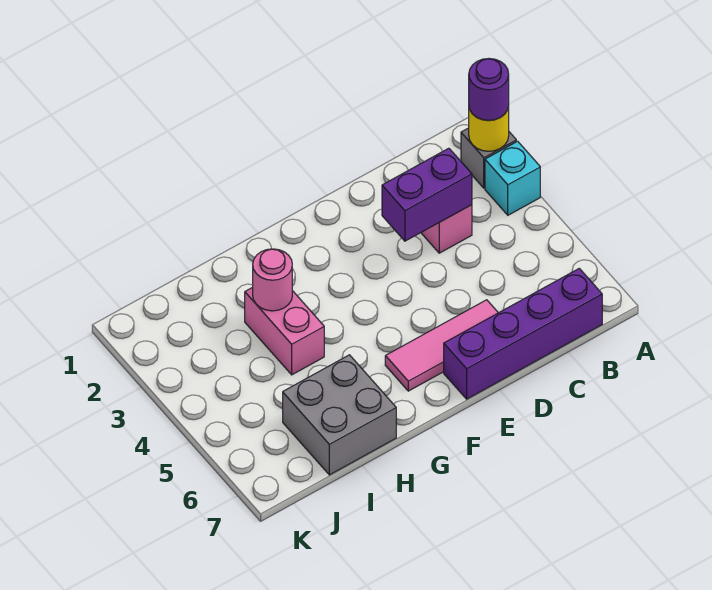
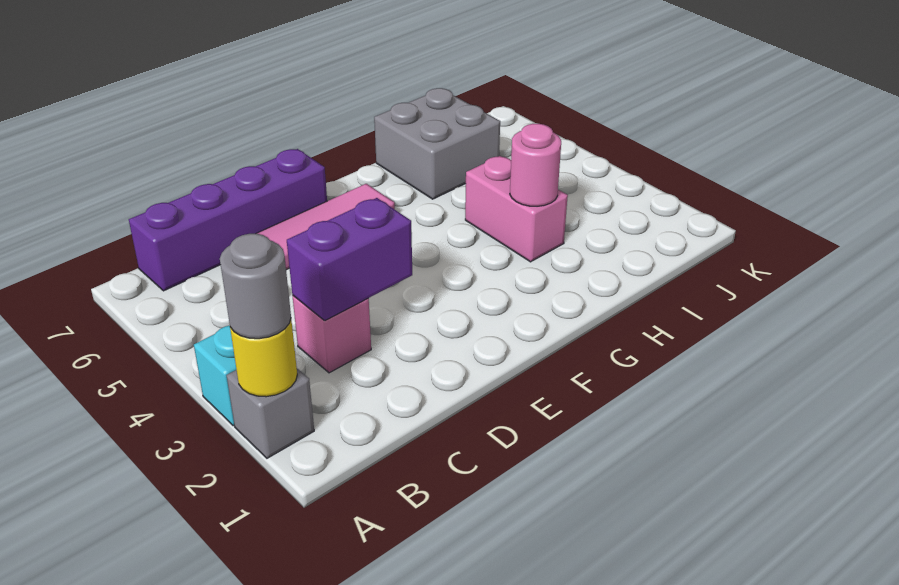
purple round brick A2 level 3 -> grey round brick A2 level 3

